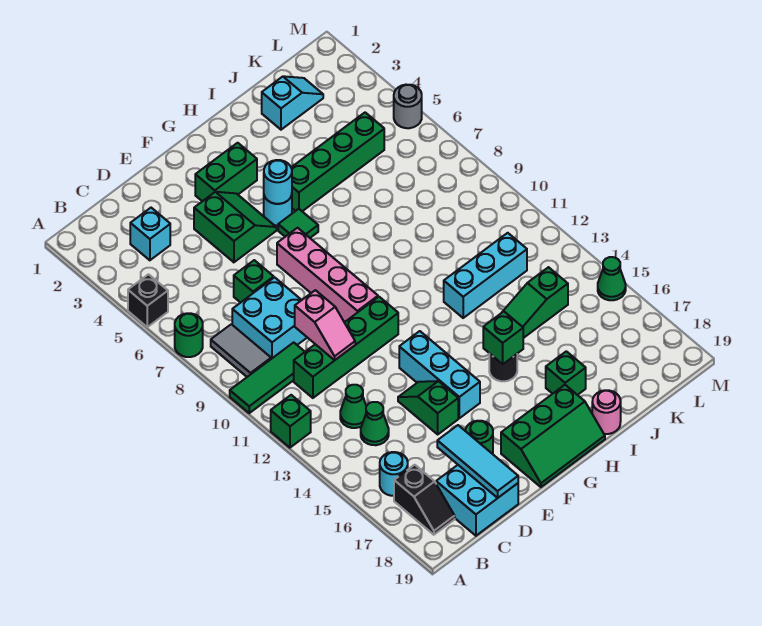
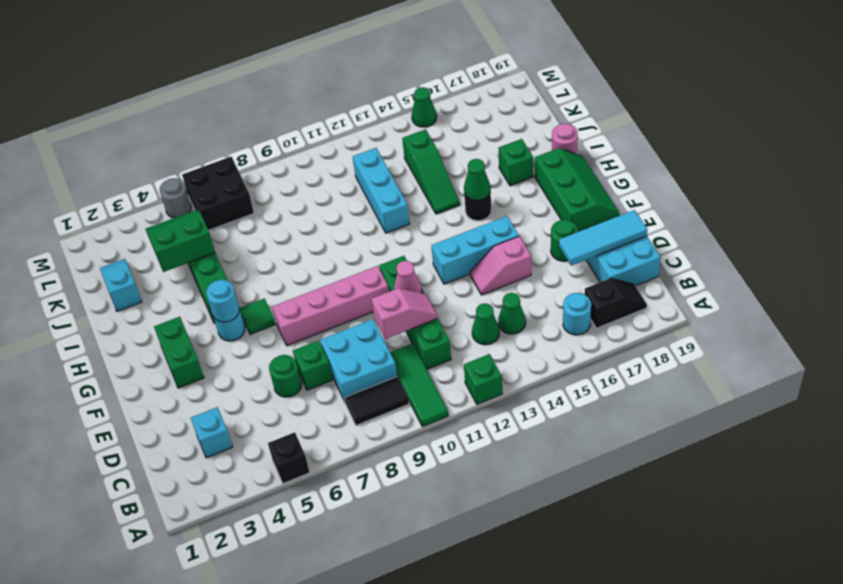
green round brick A7 level 1 -> green round brick D6 level 1
grey tile B8:B9 level 1 -> black tile B8:B9 level 1
green slope E4:F5 level 1 top E -> green slope J4:K5 level 2 top J
none -> pink cone E11 level 2
green slope E14:E15 level 1 top 15 -> pink slope E14:E15 level 1 top 15
green brick H15 level 2 -> green cone H15 level 2
none -> black brick L6:M7 level 1

